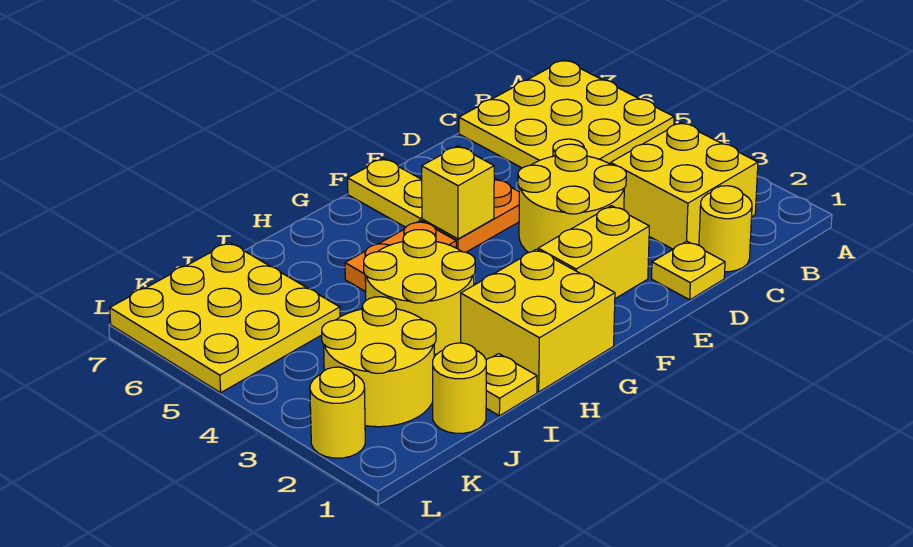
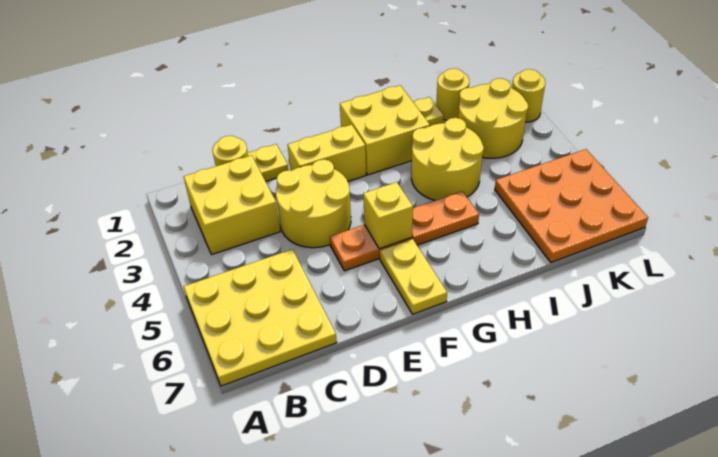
yellow plate J5:L7 level 1 -> orange plate J5:L7 level 1

